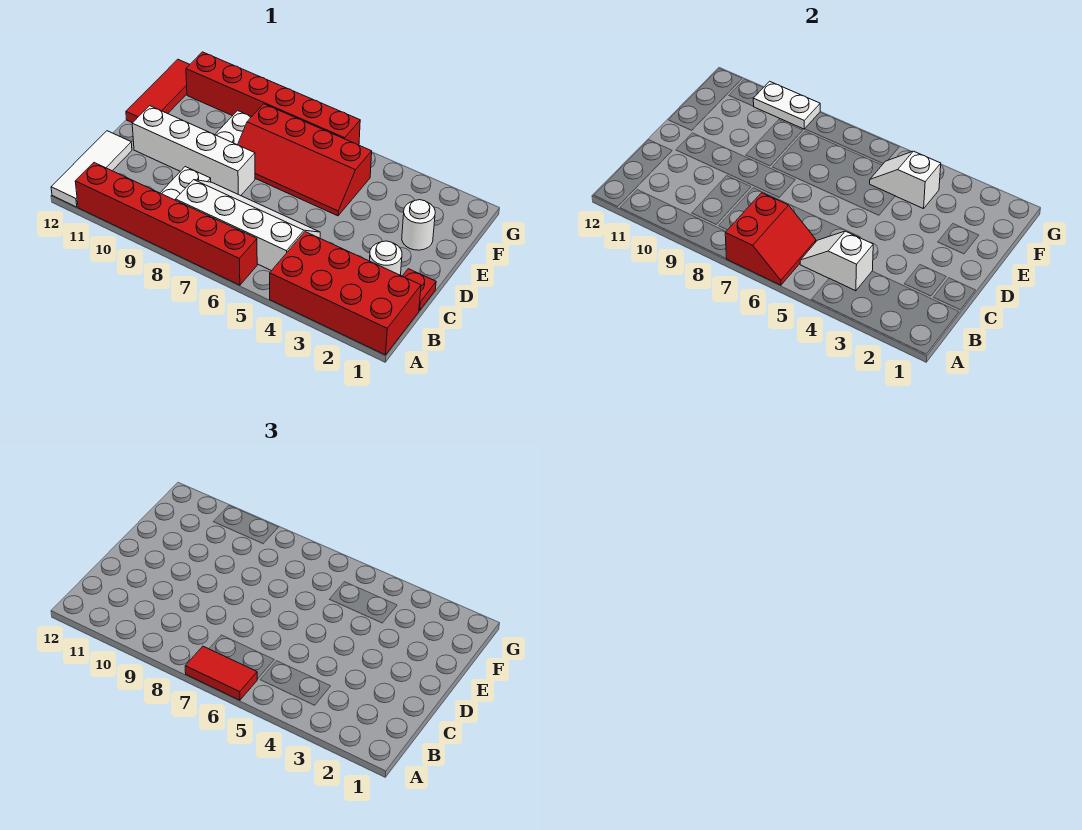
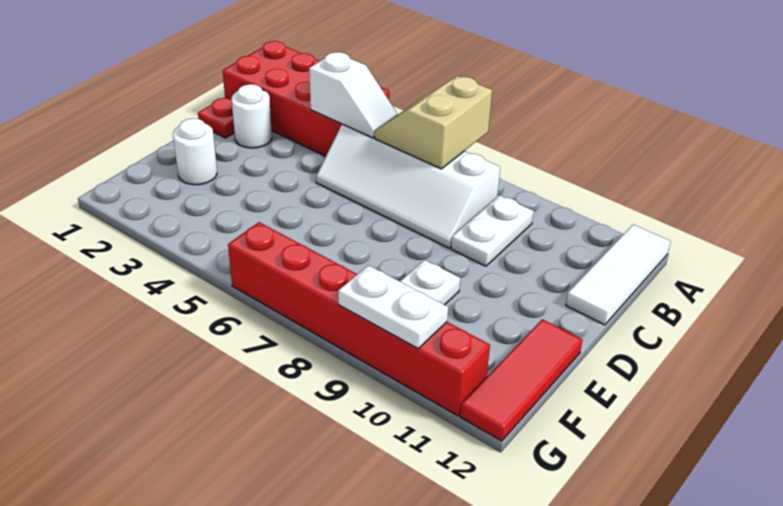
red brick A6:A11 level 1 -> none
red slope A6:B7 level 2 top 7 -> tan slope A6:B7 level 2 top 7
red tile A6:A7 level 3 -> none
white brick D8:D11 level 1 -> none
red slope E5:F8 level 1 top F -> none
white slope F4:F5 level 2 top 4 -> none

